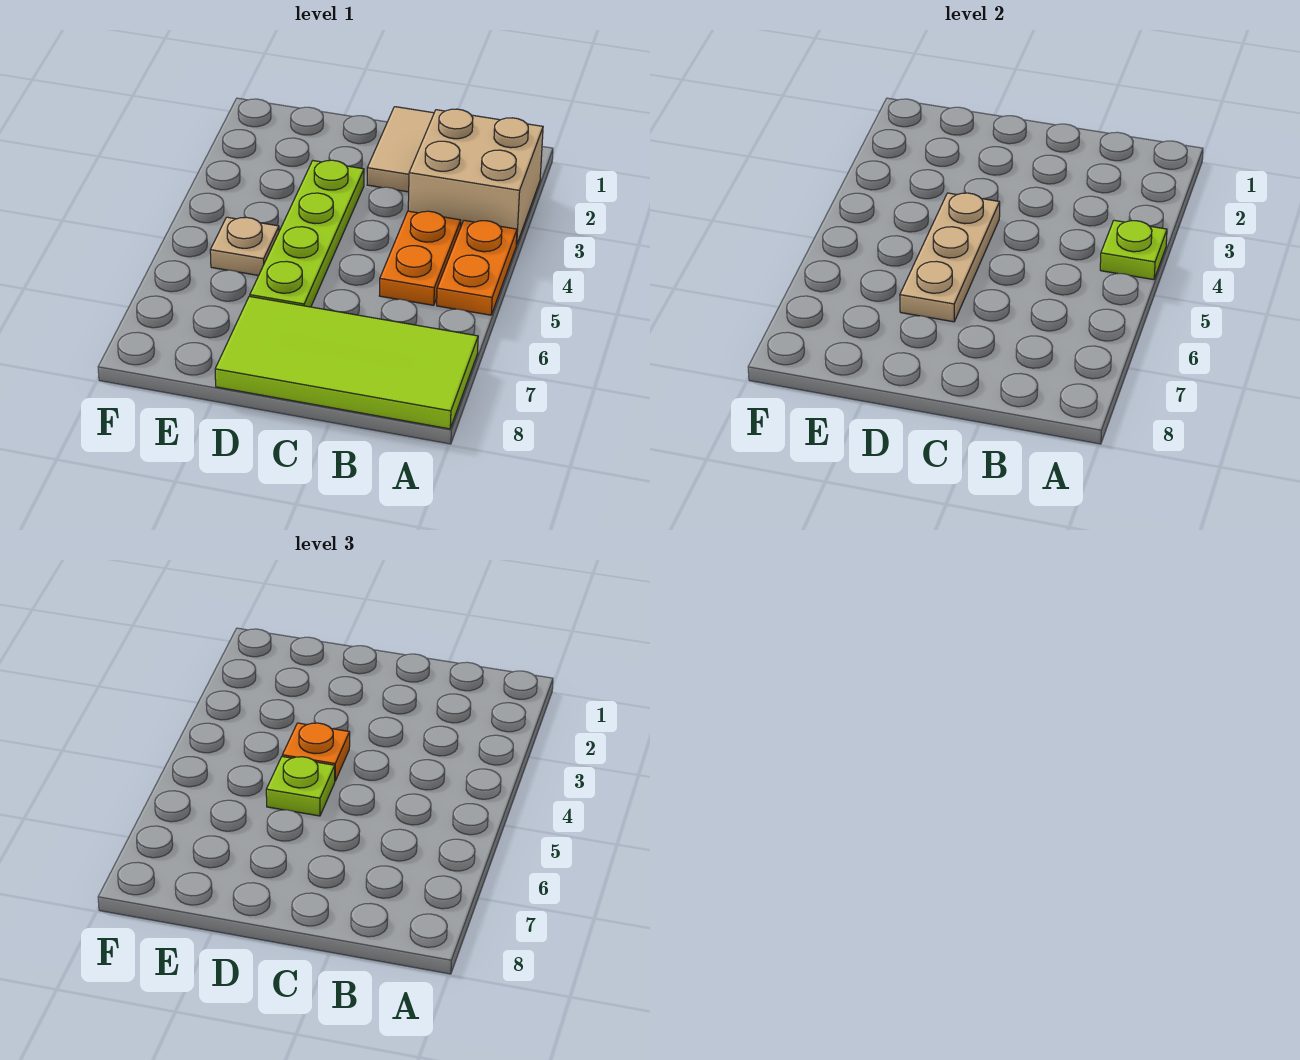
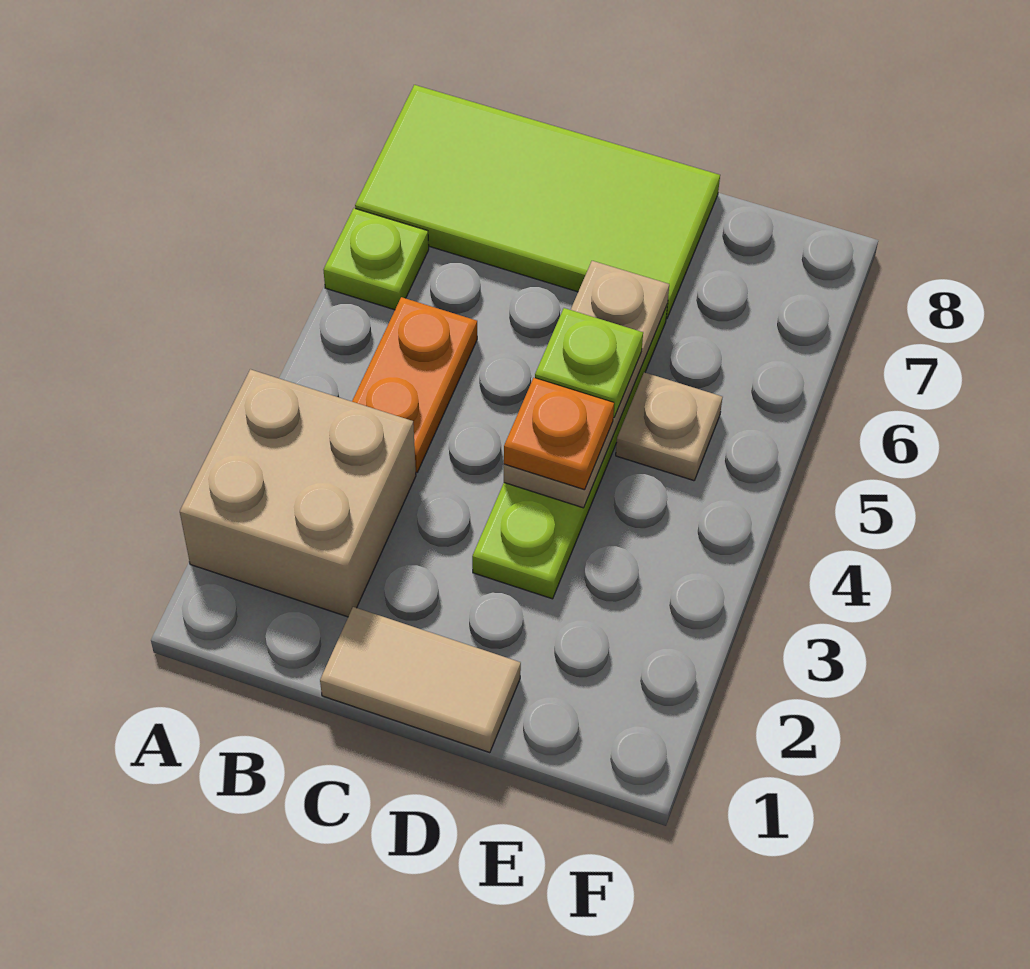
orange plate A4:A5 level 1 -> none
lime plate A4 level 2 -> lime plate A6 level 1
tan tile C1:C2 level 1 -> tan tile C1:D1 level 1

